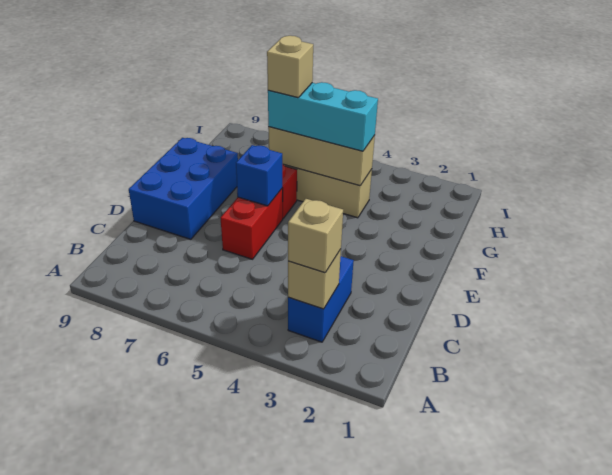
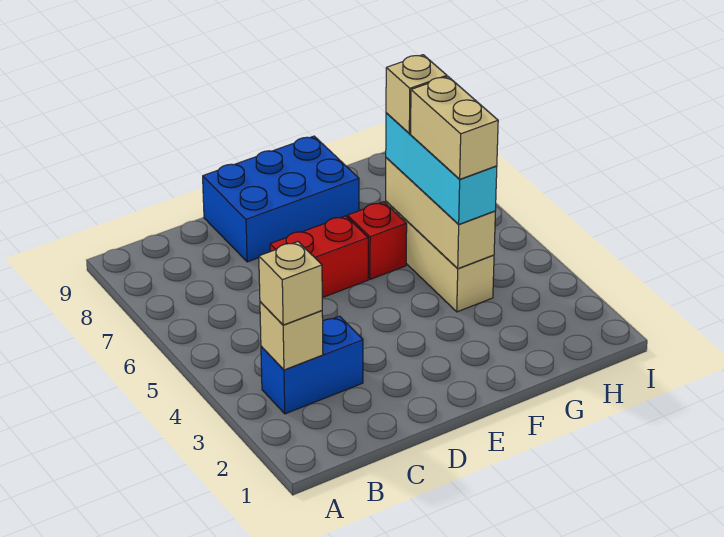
blue brick E6 level 2 -> none
none -> tan brick G4:G5 level 4

